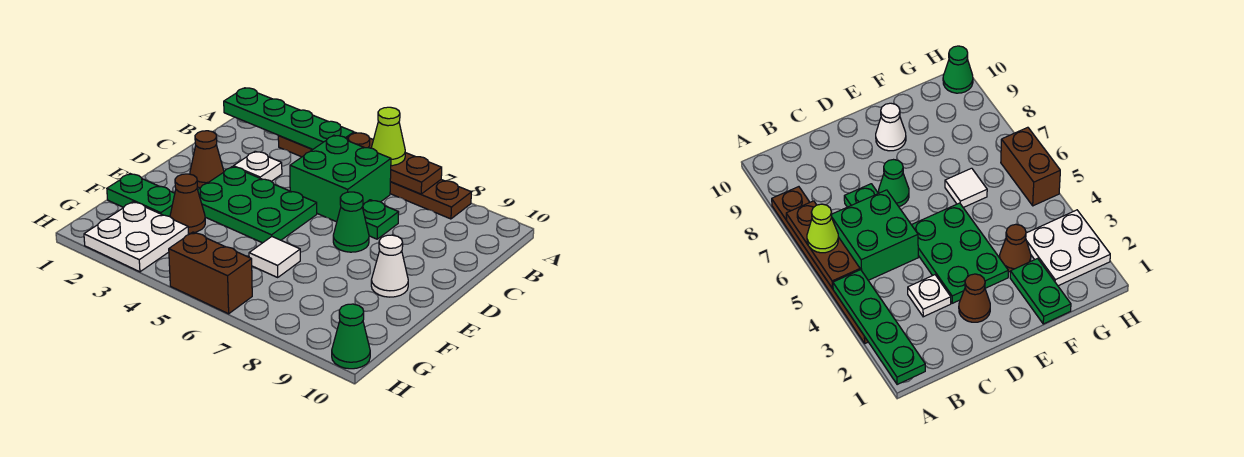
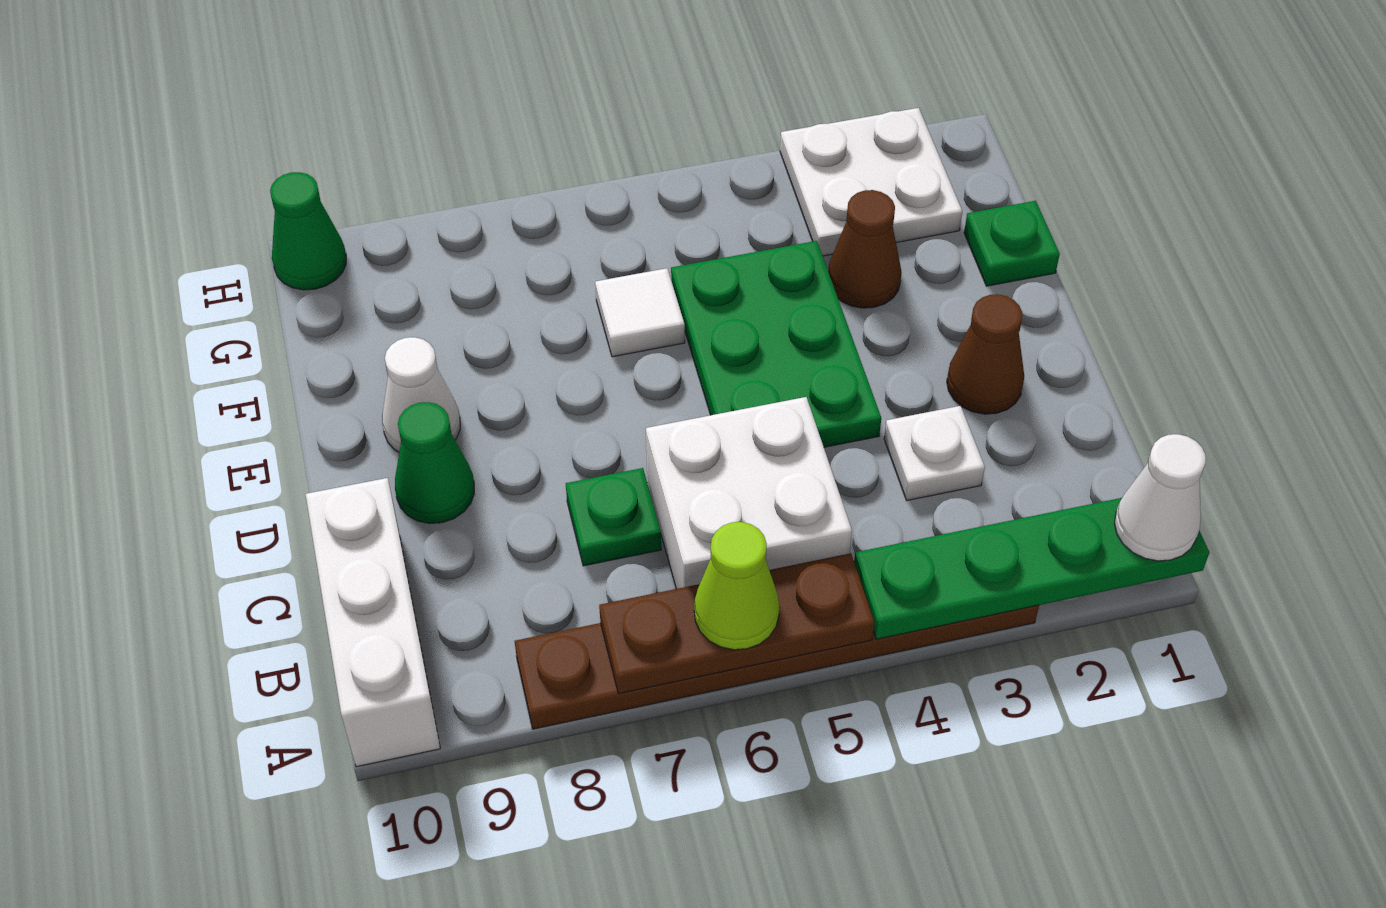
none -> white cone A1 level 3
none -> white brick A10:C10 level 1
green brick B5:C6 level 1 -> white brick B5:C6 level 1
green plate D3:E5 level 1 -> green plate D4:F5 level 1
green cone D7 level 1 -> green cone D9 level 1
green plate F1:F2 level 1 -> green plate F1 level 1
brown brick H5:H6 level 1 -> none

